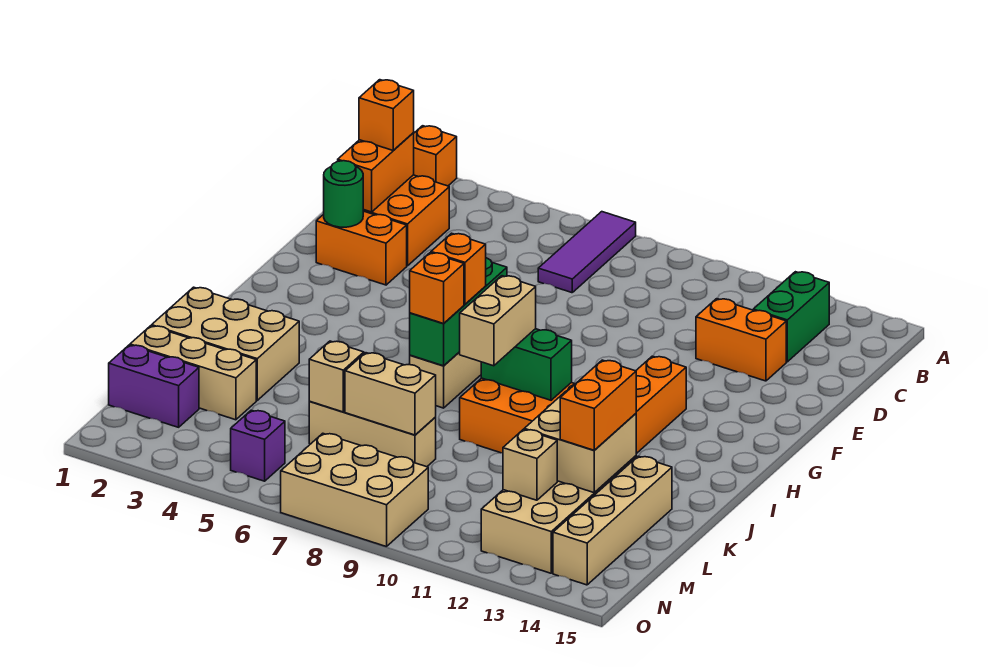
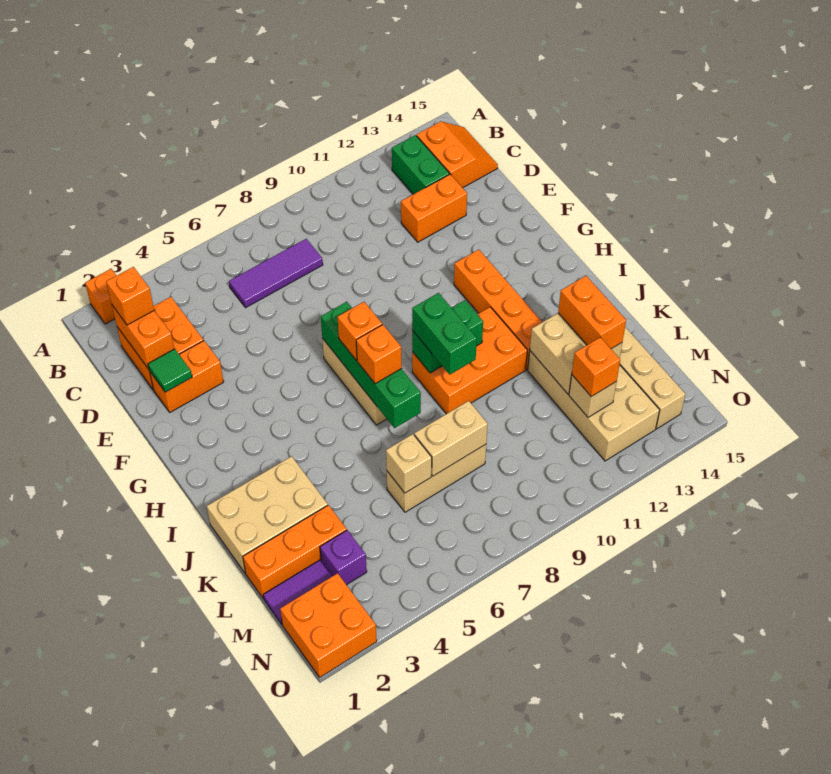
purple tile A7:C7 level 1 -> purple tile C6:C8 level 1
none -> orange slope B14:C15 level 1 top 14
green round brick E2 level 2 -> green tile E2 level 2
green brick G7:I7 level 2 -> green brick G7:J7 level 2
tan brick I9:J9 level 3 -> green brick I9:J9 level 3
tan brick L1:L3 level 1 -> orange brick L1:L3 level 1
purple brick M1:M2 level 1 -> purple tile M1:M2 level 1
none -> orange brick M12 level 3
none -> orange brick N1:O2 level 1
purple brick N5 level 1 -> purple brick M3 level 1
tan brick N7:O9 level 1 -> none

